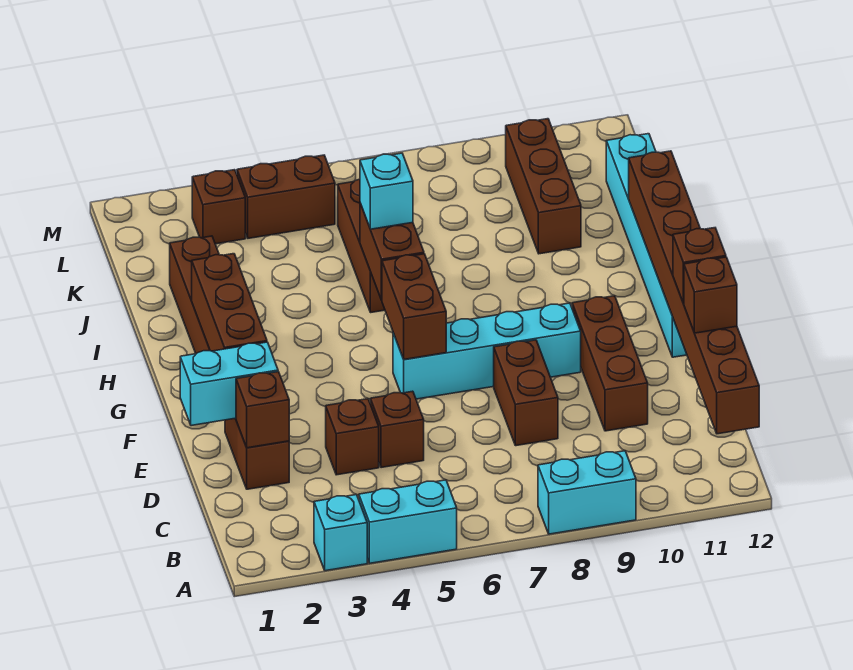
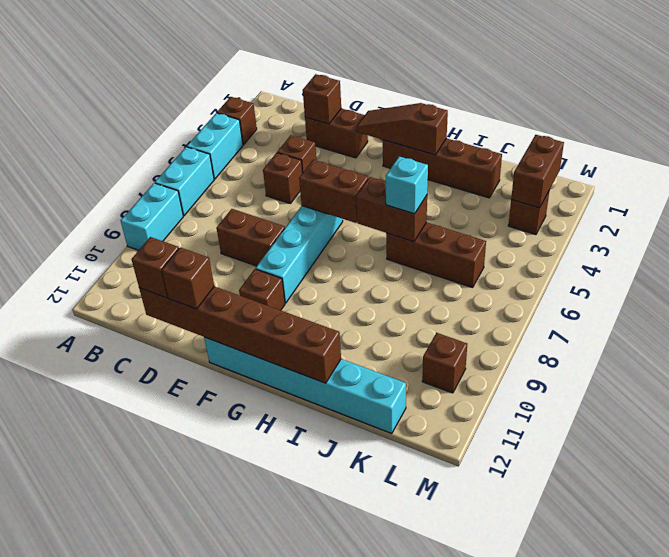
cyan brick A3 level 1 -> brown brick A3 level 1
brown brick B12:I12 level 2 -> brown brick D12:I12 level 2
brown brick D10:F10 level 1 -> brown brick F10 level 1
cyan brick E1:E2 level 2 -> cyan brick A6:A7 level 1
brown brick F2:H2 level 2 -> brown slope F2:H2 level 2 top H
brown brick J10:L10 level 1 -> brown brick L10 level 1
brown brick L4:L5 level 1 -> brown brick L2:L3 level 2

